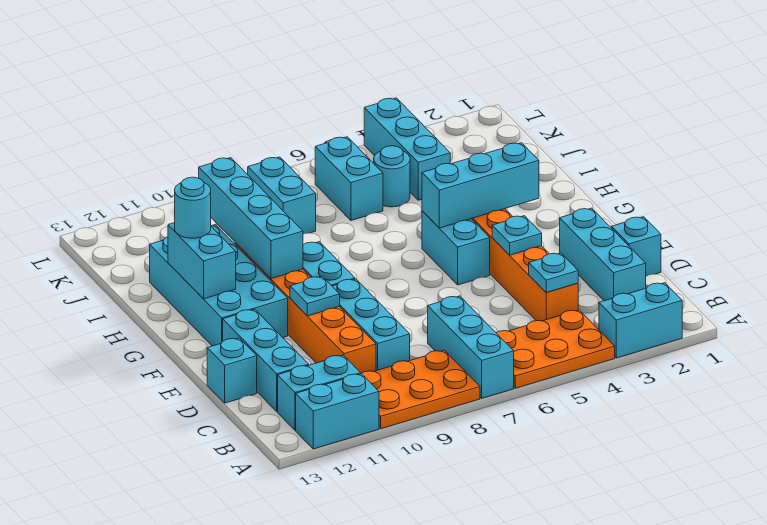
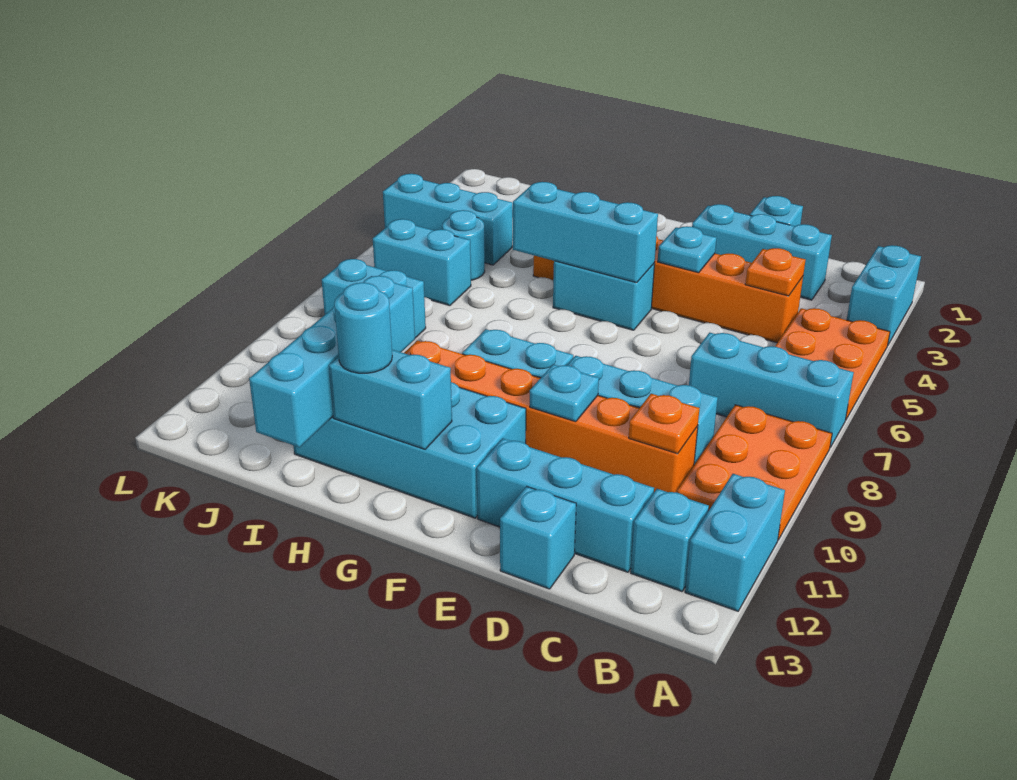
cyan brick B11:B12 level 1 -> cyan brick B12 level 1
cyan plate C4 level 2 -> orange plate C4 level 2
none -> orange plate C10 level 2
cyan brick G3:G5 level 2 -> cyan brick F5:H5 level 2
cyan brick G10:J10 level 2 -> cyan brick I10:I13 level 2

